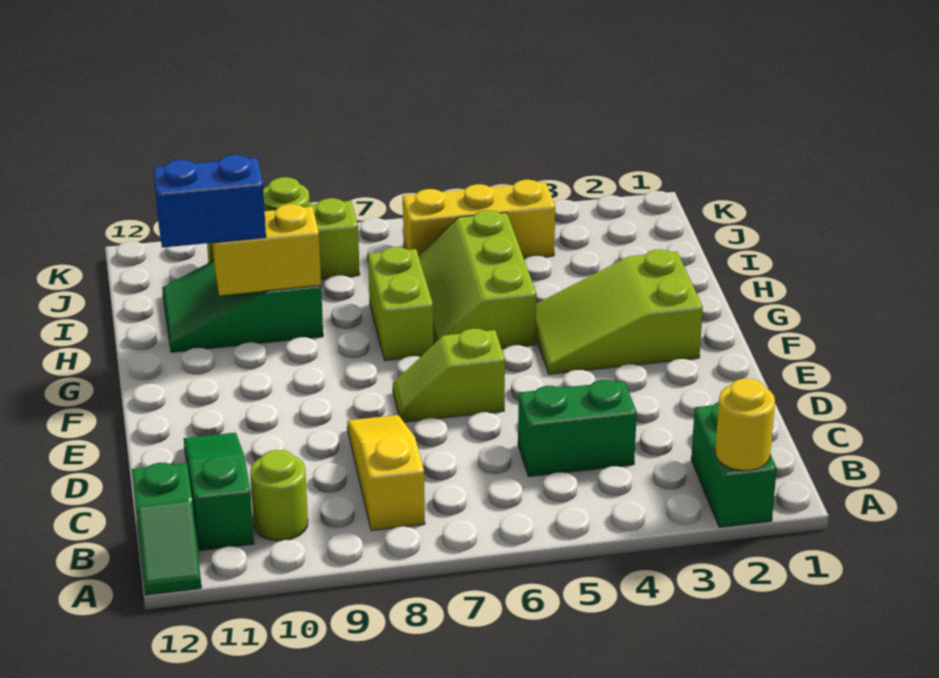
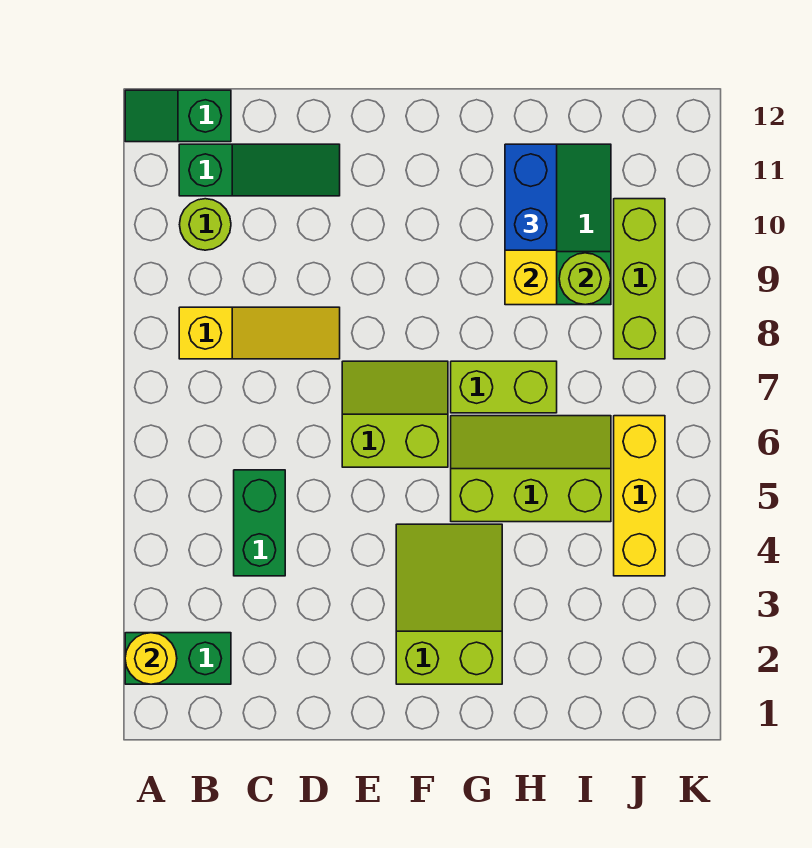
lime slope E6:E7 level 1 top 6 -> lime slope E6:F7 level 1 top 6

